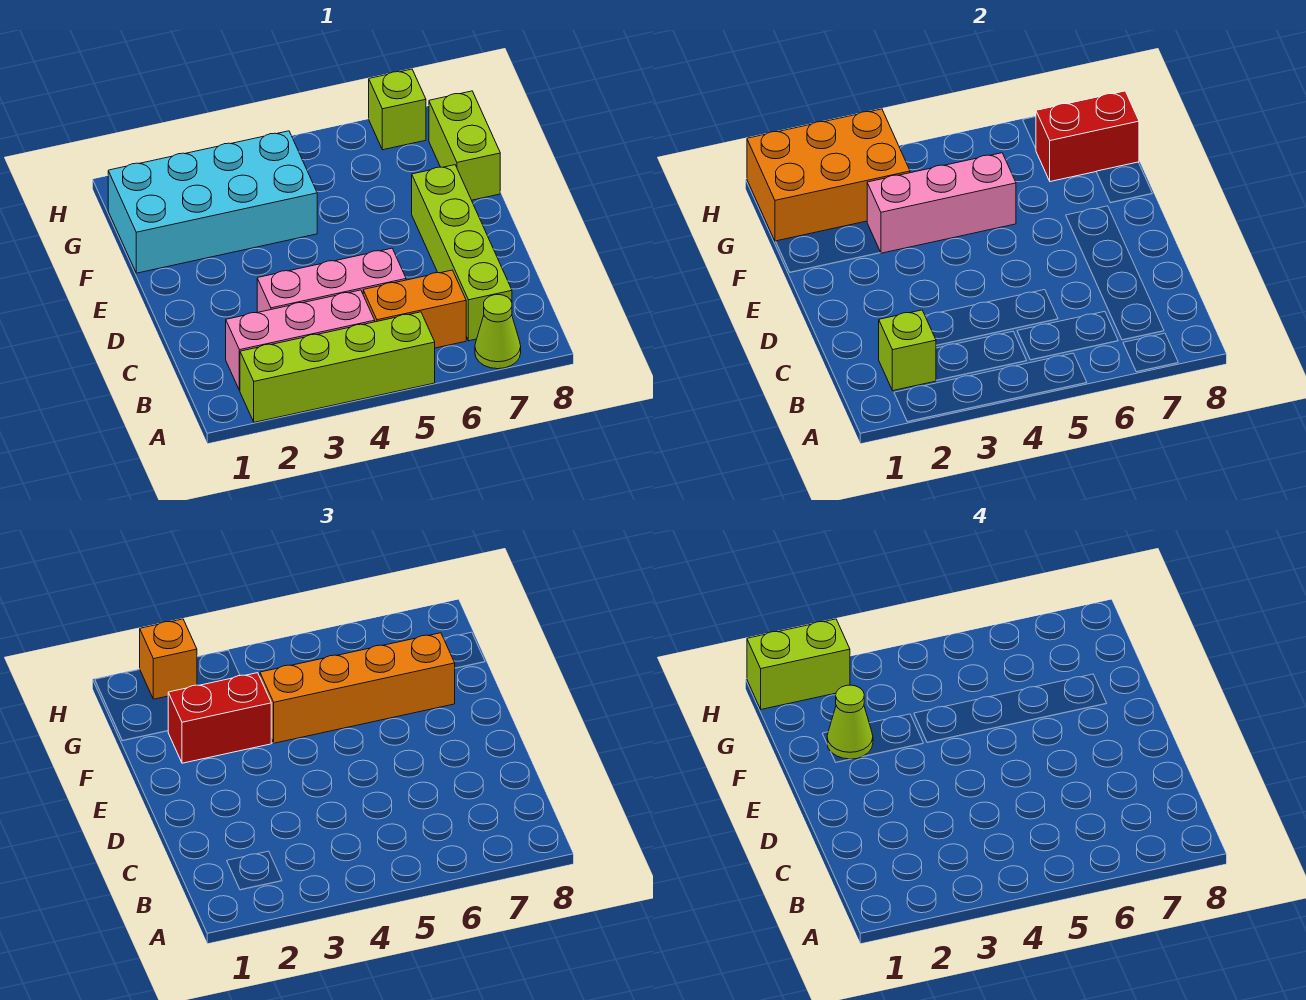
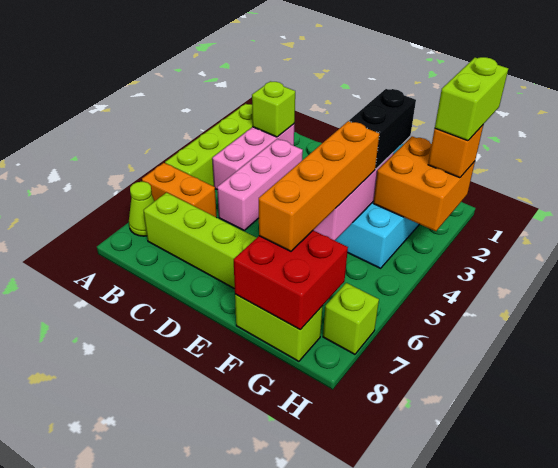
orange brick B5:B6 level 1 -> orange brick A6:B6 level 1
red brick F2:F3 level 3 -> black brick F2:F3 level 3
lime cone F2 level 4 -> none
orange brick G1:H3 level 2 -> orange brick G2:H3 level 2
red brick G7:G8 level 2 -> red brick F7:G8 level 2

